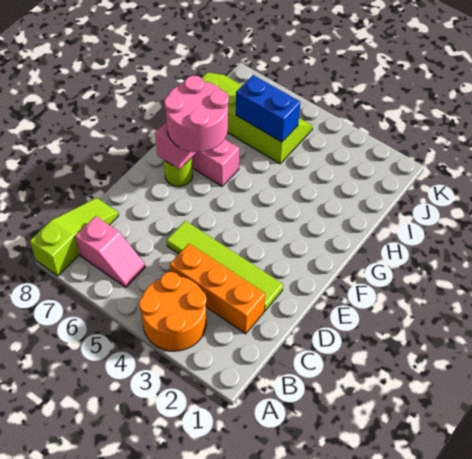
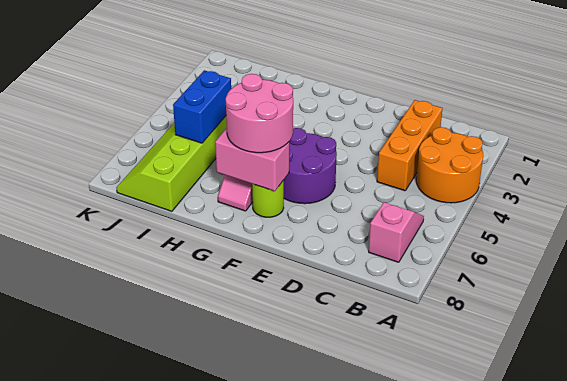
lime slope A8:C8 level 1 top A -> none
lime tile D2:D5 level 1 -> none
none -> purple round brick E5:F6 level 1

